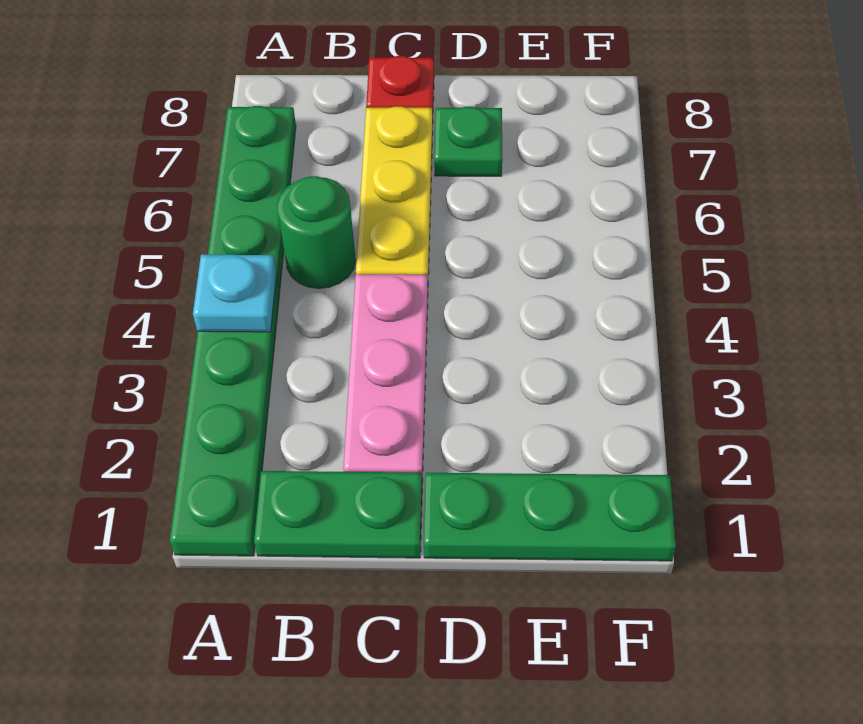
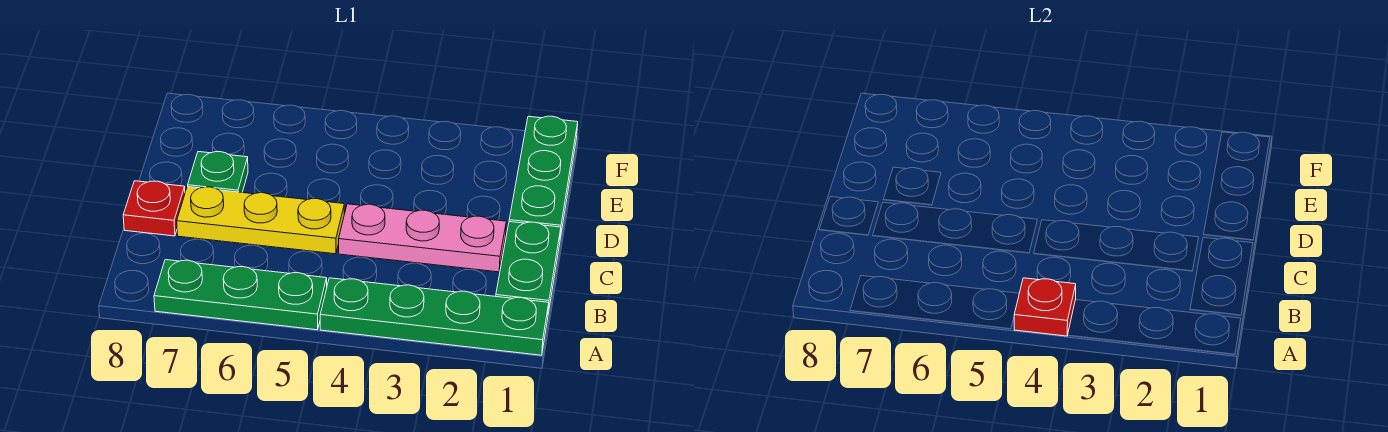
cyan plate A4 level 2 -> red plate A4 level 2
green round brick B5 level 1 -> none

